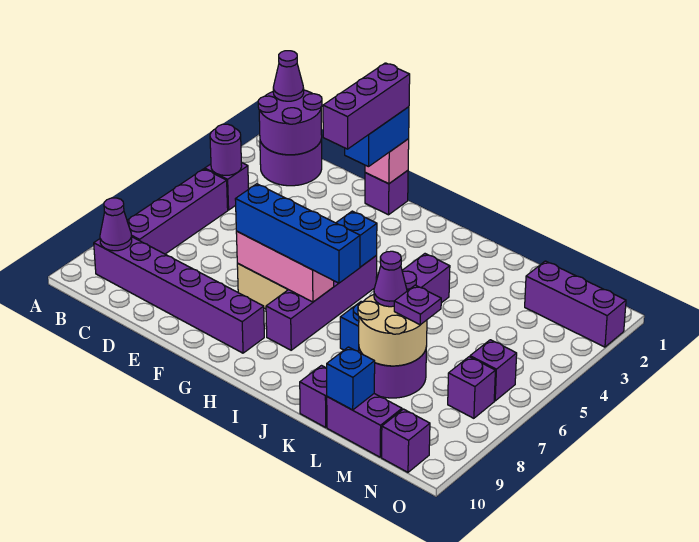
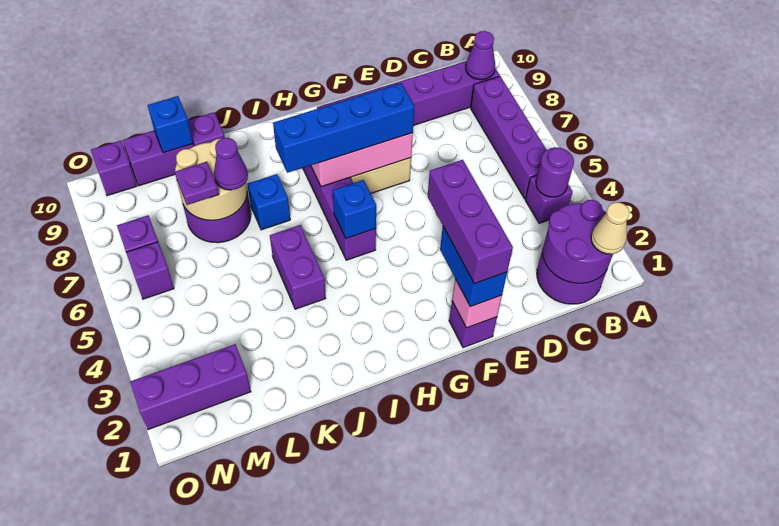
purple cone B1 level 3 -> tan cone B1 level 3

